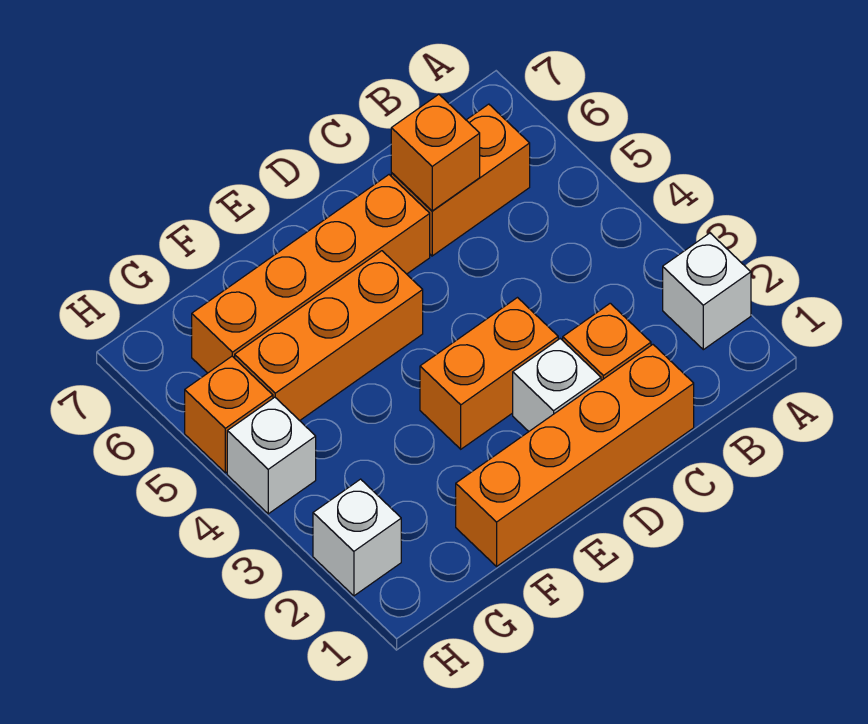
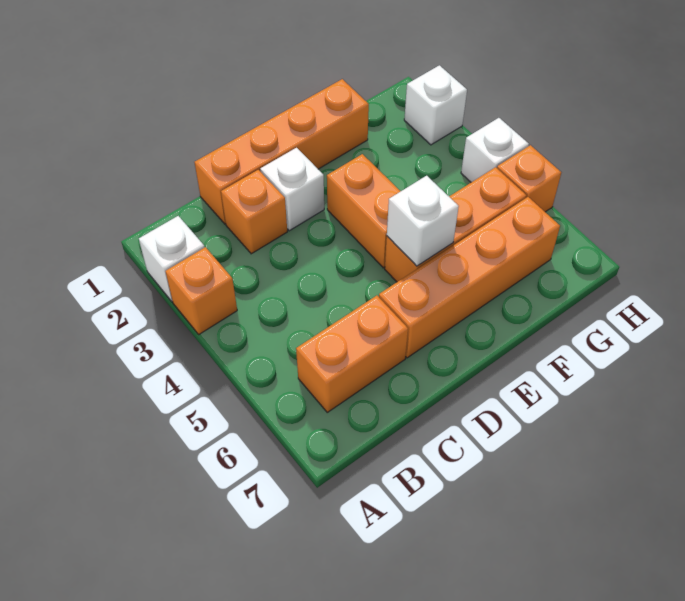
orange brick C6 level 2 -> orange brick A3 level 1
orange brick D3:E3 level 1 -> orange brick E3:E4 level 1
none -> white brick E5 level 2

